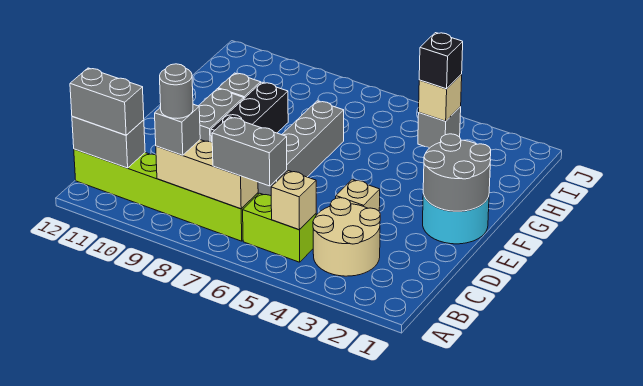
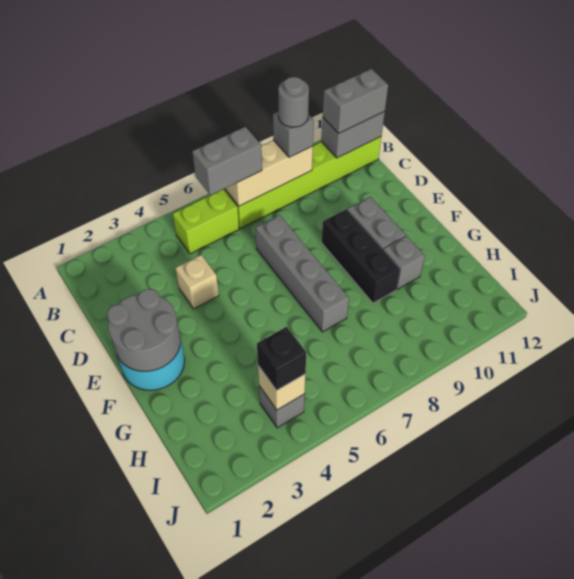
tan round brick B3:C4 level 1 -> none
tan brick B5 level 2 -> none

